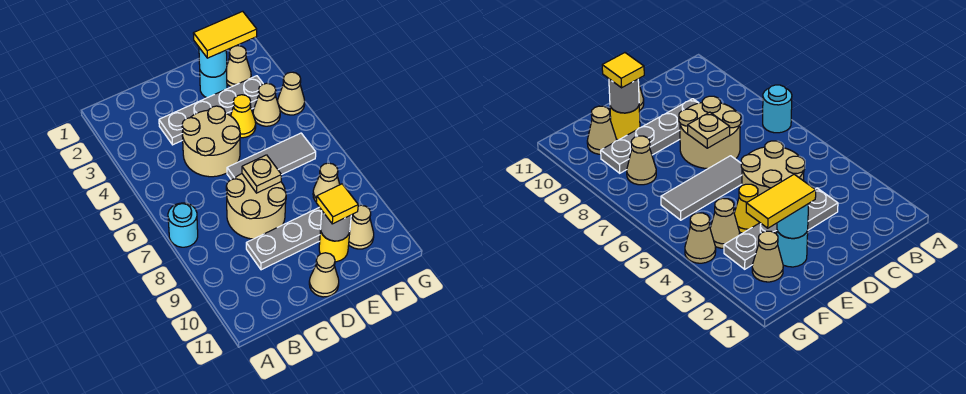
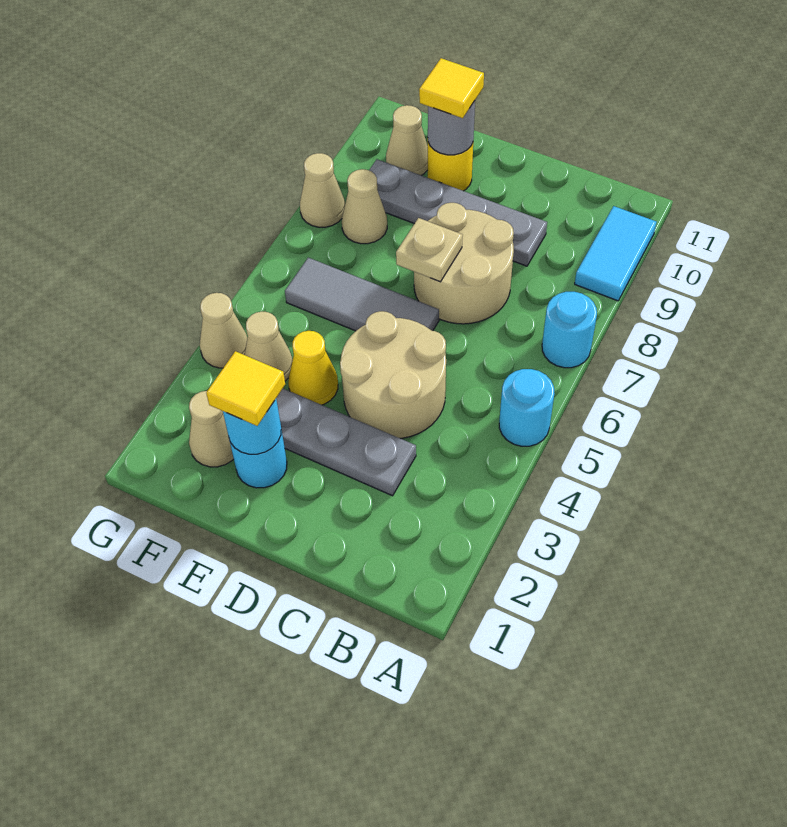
none -> cyan round brick A5 level 1
none -> cyan tile A9:A10 level 1
tan cone D11 level 1 -> tan cone G8 level 1
yellow tile E2:F2 level 3 -> yellow tile E2 level 3

